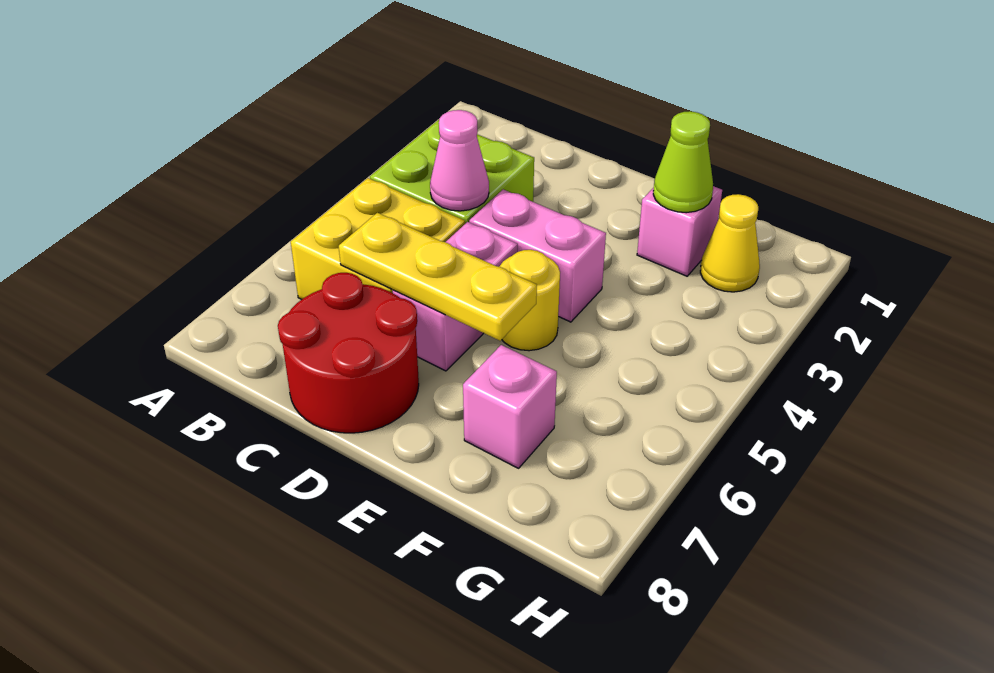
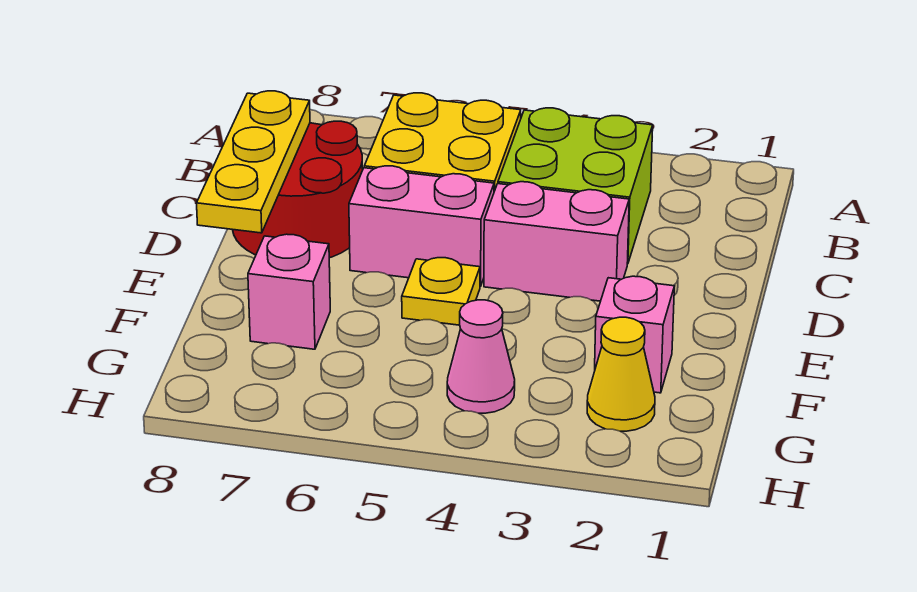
pink cone C4 level 2 -> pink cone G4 level 1
yellow plate C6:E6 level 2 -> yellow plate C8:E8 level 2
pink brick D4:E4 level 1 -> pink brick D3:D4 level 1
yellow round brick E5 level 1 -> yellow plate E5 level 1
lime cone F2 level 2 -> none

